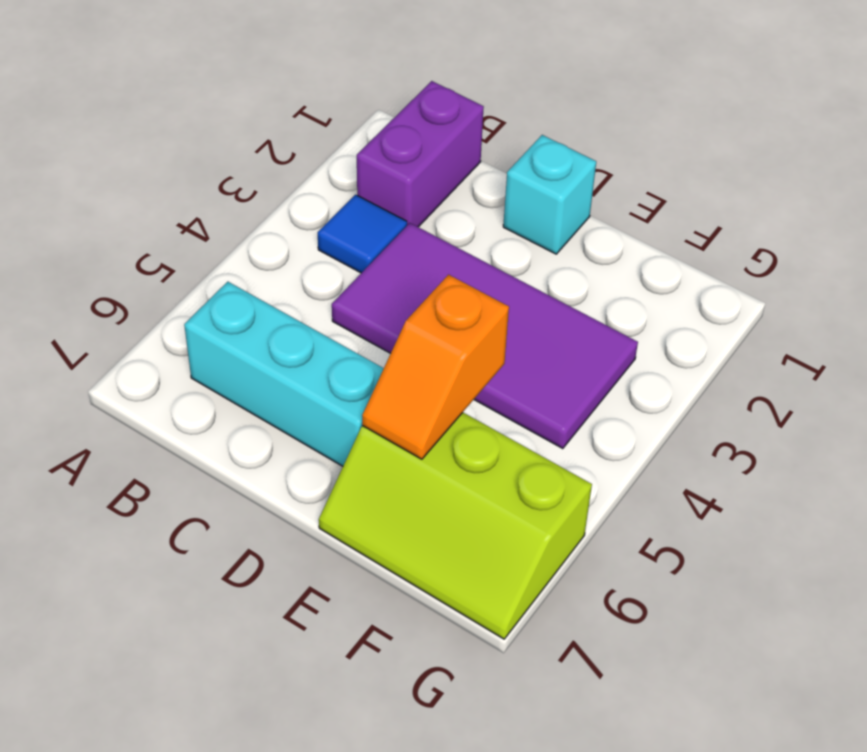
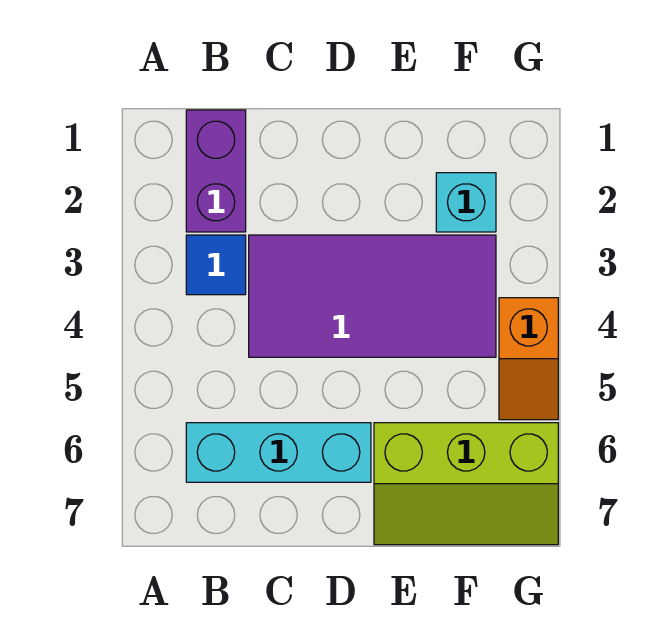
cyan brick D1 level 1 -> cyan brick F2 level 1
orange slope E5:E6 level 2 top 5 -> orange slope G4:G5 level 1 top 4

